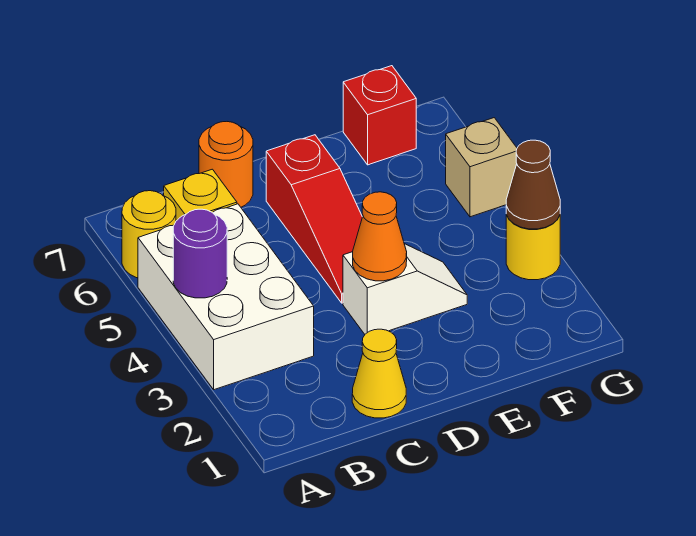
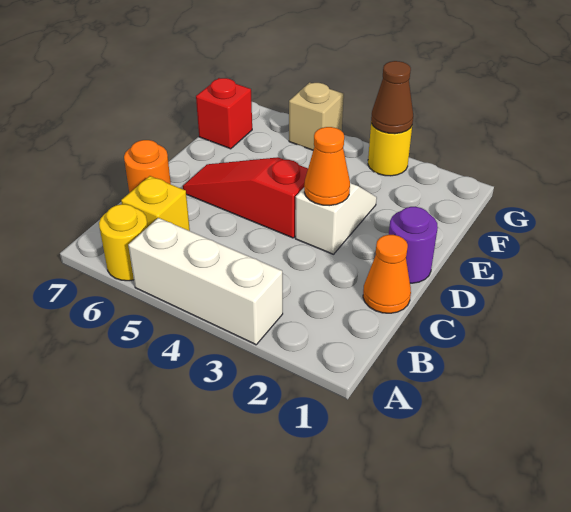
white brick A3:B5 level 1 -> white brick A3:A5 level 1
purple round brick A4 level 2 -> purple round brick D1 level 1
yellow cone C1 level 1 -> orange cone C1 level 1
red slope D4:D6 level 1 top 6 -> red slope D4:D6 level 1 top 4

